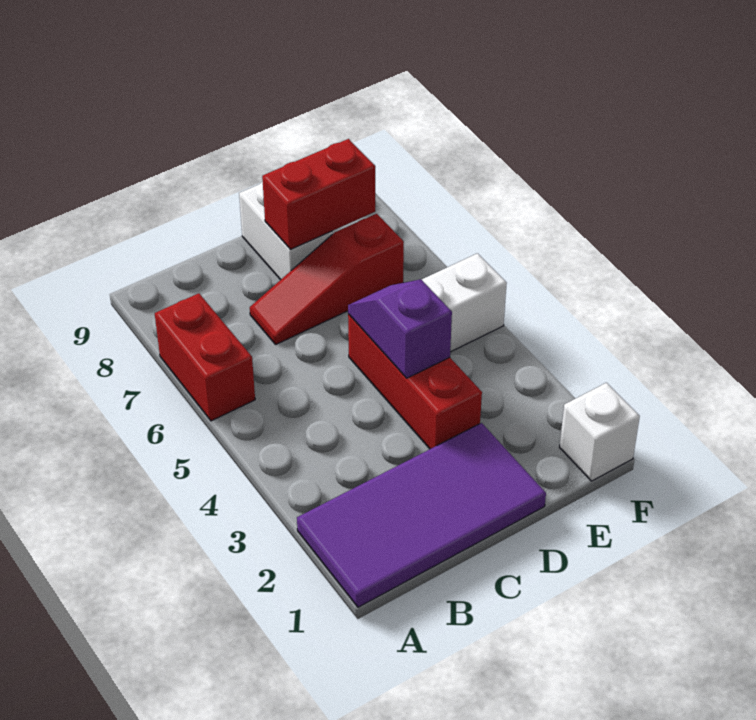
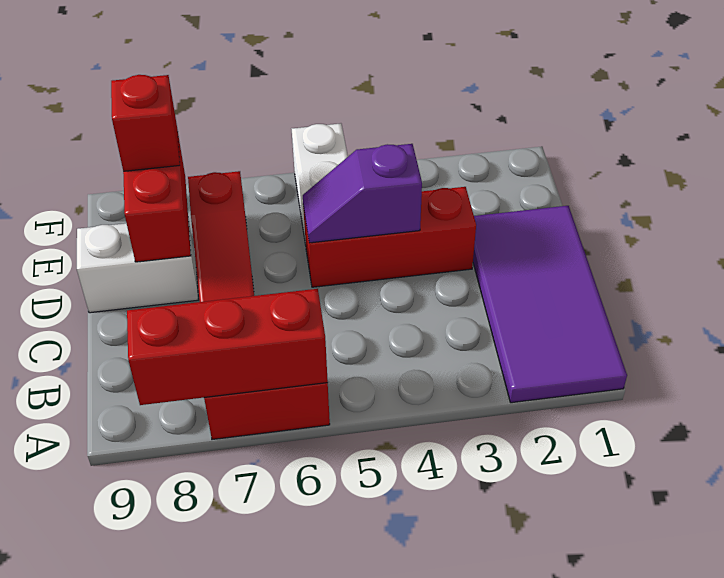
none -> red brick A6:A8 level 2
none -> red brick E8 level 3
white brick F1 level 1 -> none

